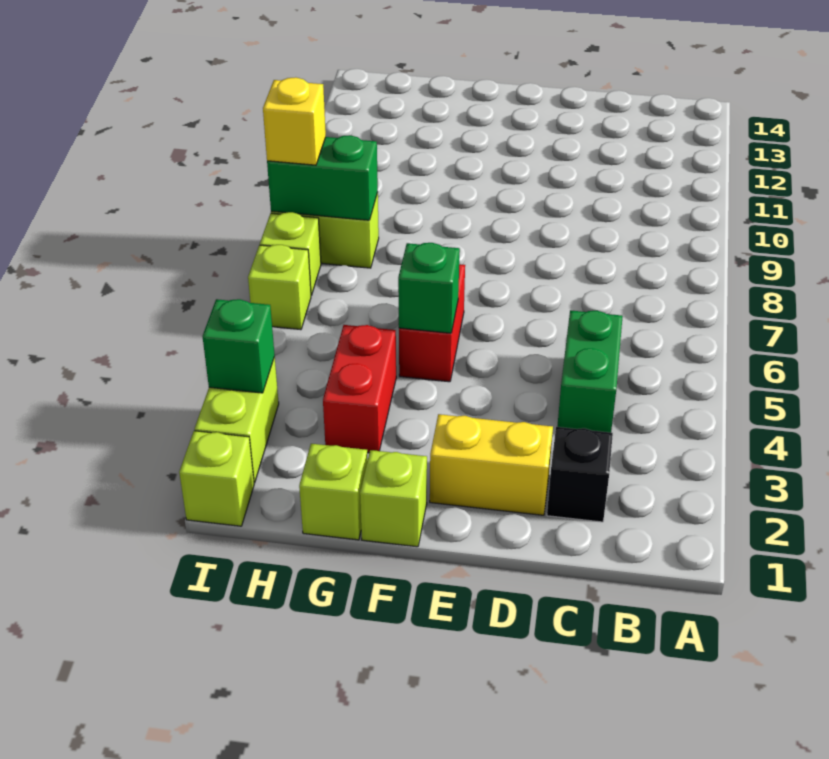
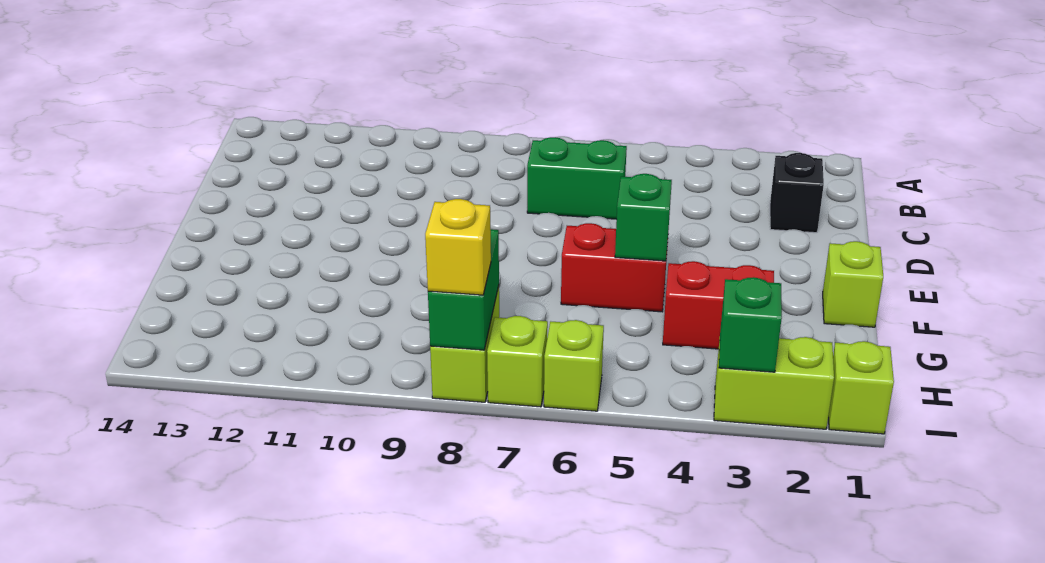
green brick C4:C5 level 1 -> green brick C6:C7 level 1
yellow brick D2:E2 level 1 -> none
lime brick G1 level 1 -> none

